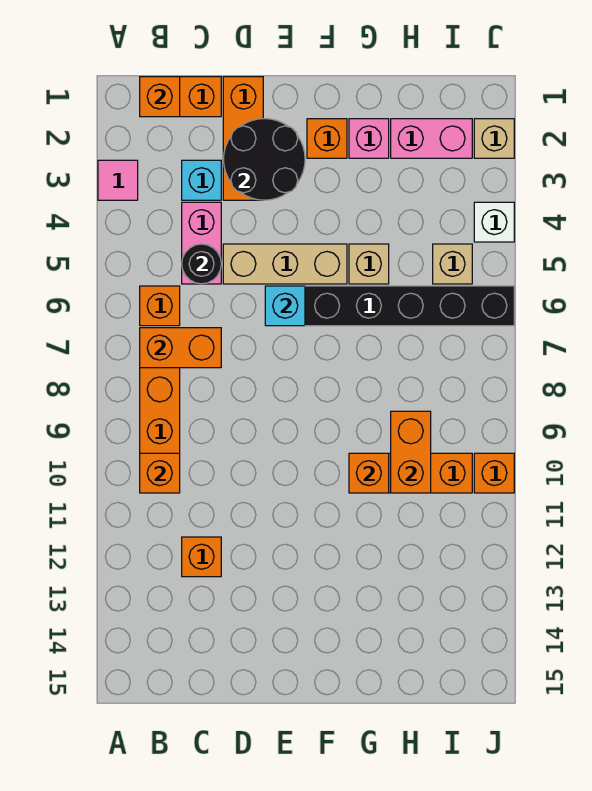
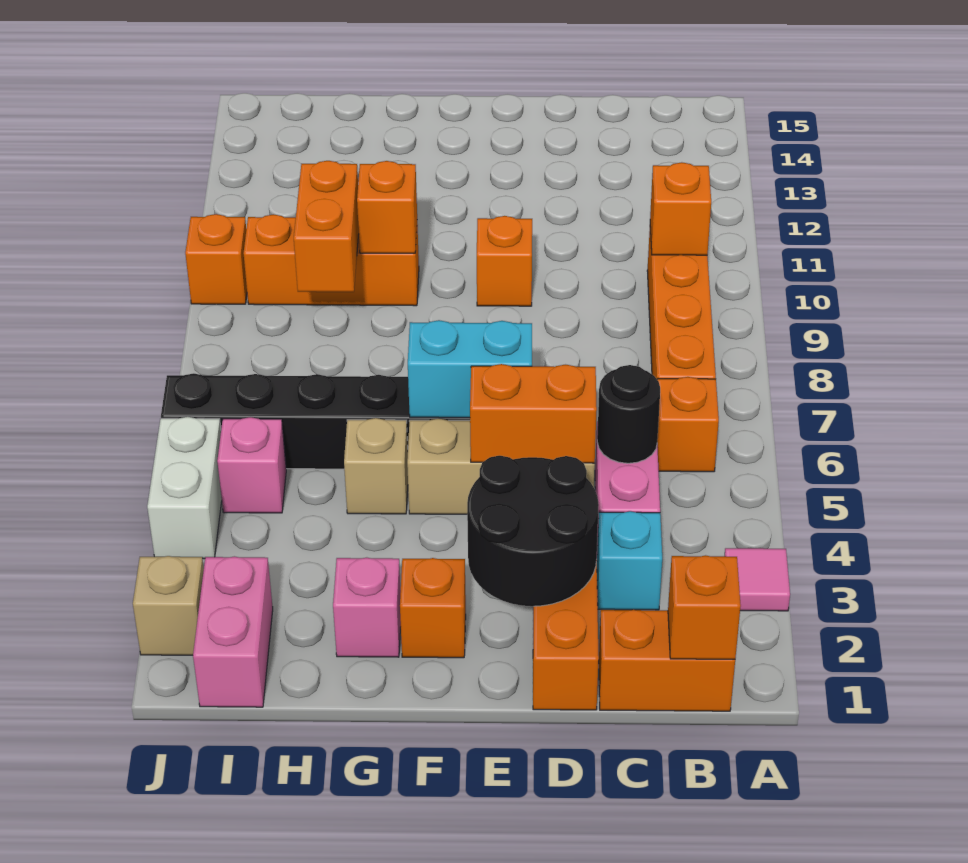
orange brick B7:C7 level 2 -> orange brick D5:E5 level 2
orange brick C12 level 1 -> orange brick E10 level 1
cyan brick E6 level 2 -> cyan brick E6:F6 level 2
pink brick H2:I2 level 1 -> pink brick I1:I2 level 1
tan brick I5 level 1 -> pink brick I5 level 1
white brick J4 level 1 -> white brick J4:J5 level 1

